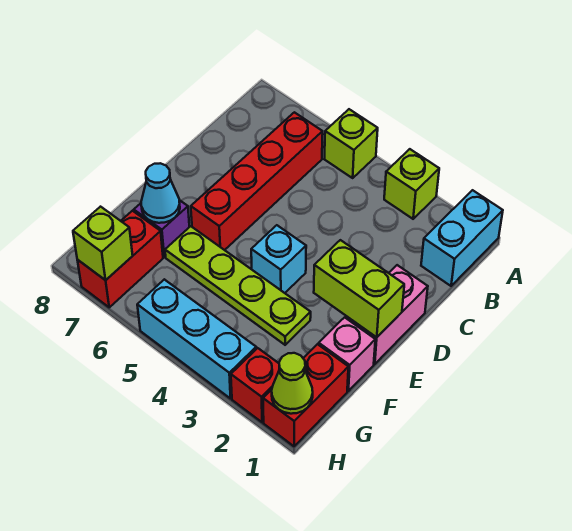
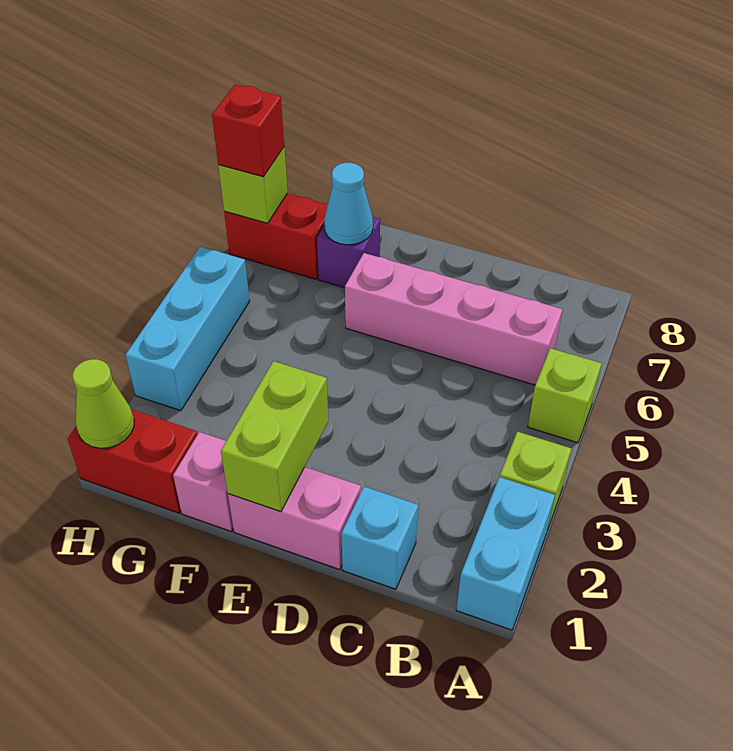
cyan brick A1:B1 level 1 -> cyan brick A1:A2 level 1
red brick B6:E6 level 1 -> pink brick B6:E6 level 1
cyan brick E4 level 1 -> cyan brick C1 level 1
lime plate F3:F6 level 1 -> none
red brick H2 level 1 -> red brick H7 level 3

